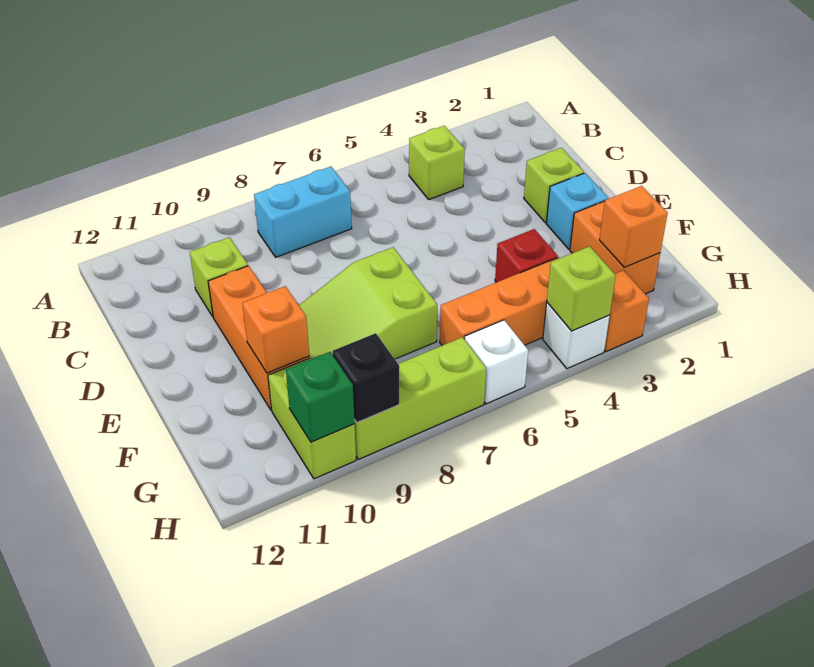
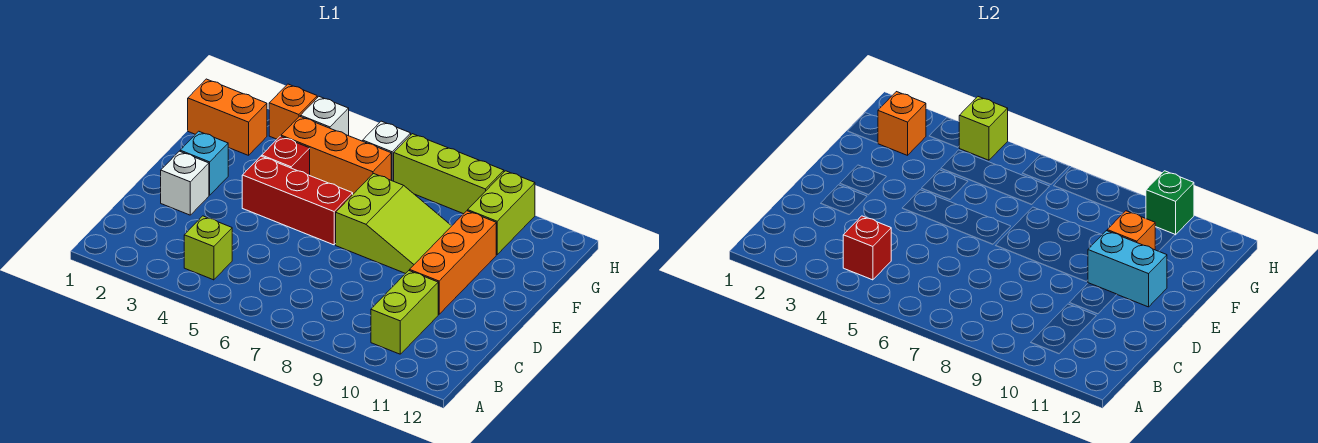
none -> red brick B4 level 2
cyan brick B7:B8 level 1 -> cyan brick E10:E11 level 2
lime brick C10 level 1 -> lime brick B10:C10 level 1
lime brick D2 level 1 -> white brick D2 level 1
none -> red brick E4:E6 level 1
orange brick F2:G2 level 1 -> orange brick G1:G2 level 1
black brick H9 level 2 -> none

